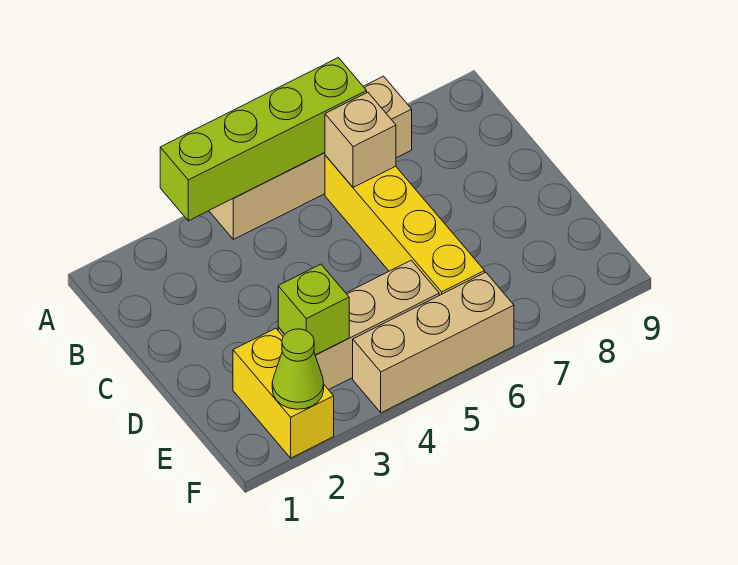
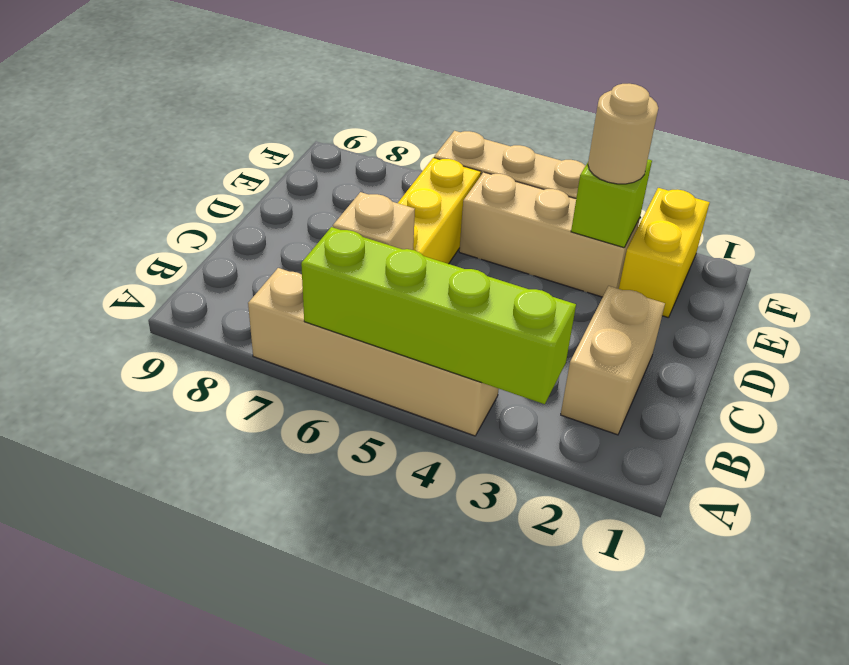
none -> tan brick B2:C2 level 1
none -> tan round brick E3 level 3
lime cone F2 level 2 -> none

